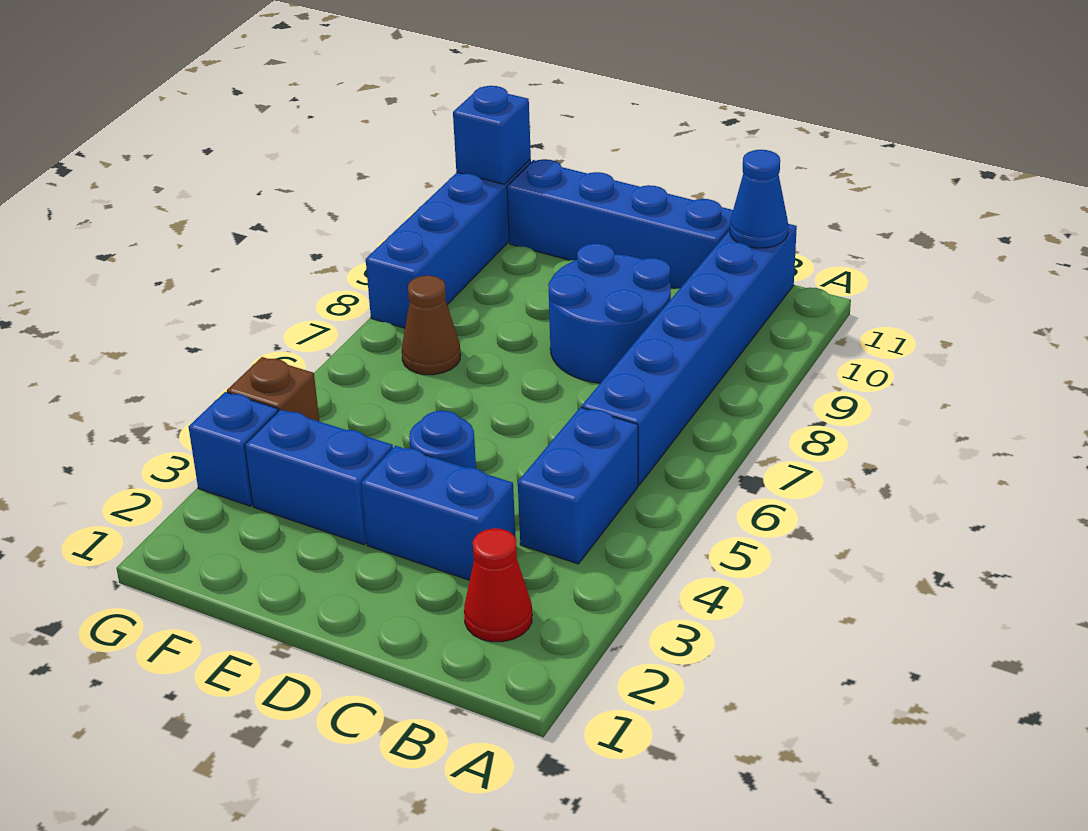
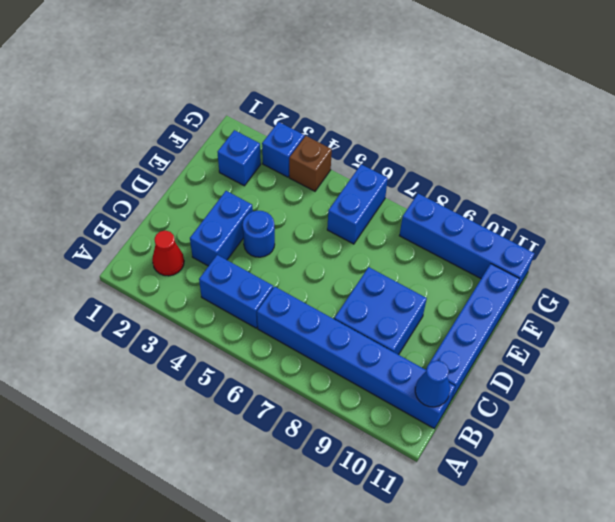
blue round brick C8:D9 level 1 -> blue brick C8:D9 level 1
blue brick E3:F3 level 1 -> blue brick F6:G6 level 1
brown cone F7 level 1 -> none
blue brick G11 level 2 -> blue brick F2 level 1

